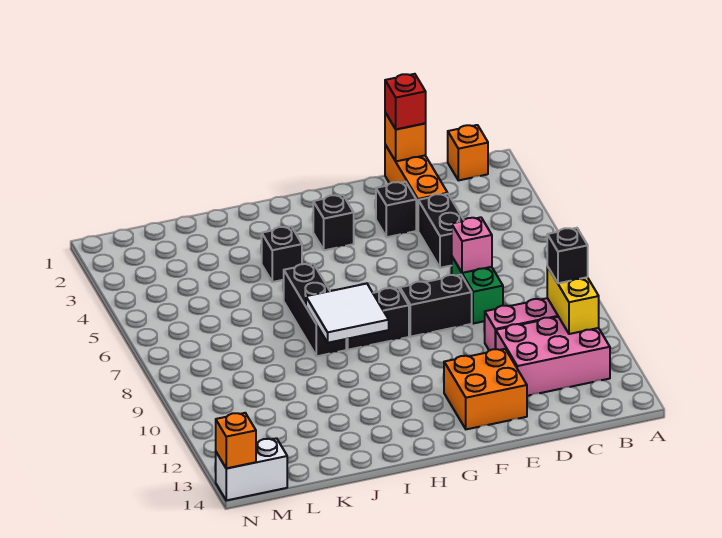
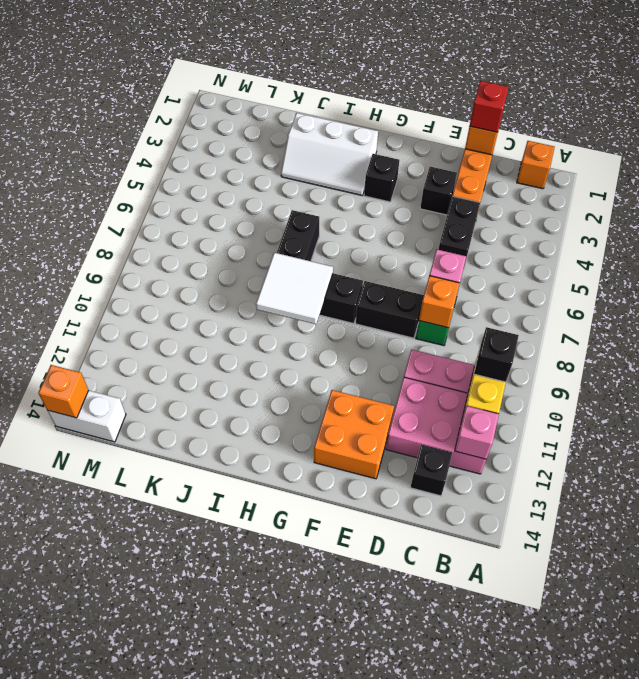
none -> pink brick B12 level 2
none -> orange brick D8 level 2
none -> white slope H2:J3 level 1 top 2
black brick I4 level 1 -> black brick C13 level 1

